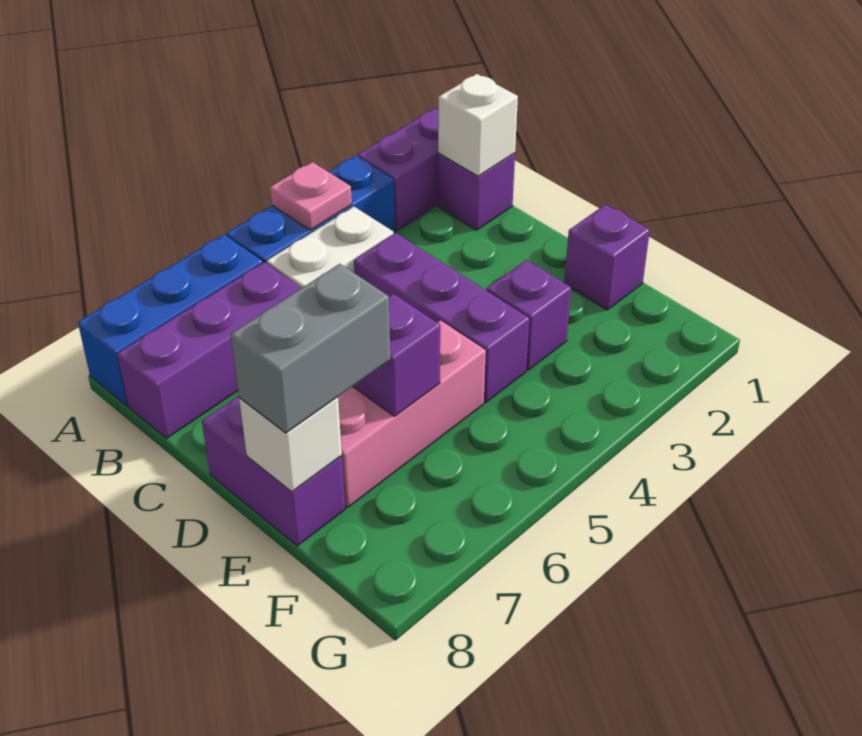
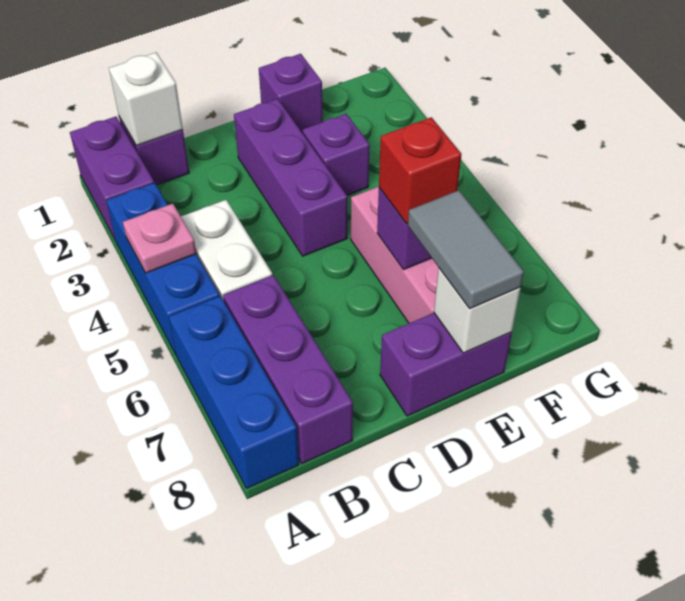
purple brick C4:E4 level 1 -> purple brick D2:D4 level 1
none -> red brick E6 level 3
grey brick E7:E8 level 3 -> grey tile E7:E8 level 3

